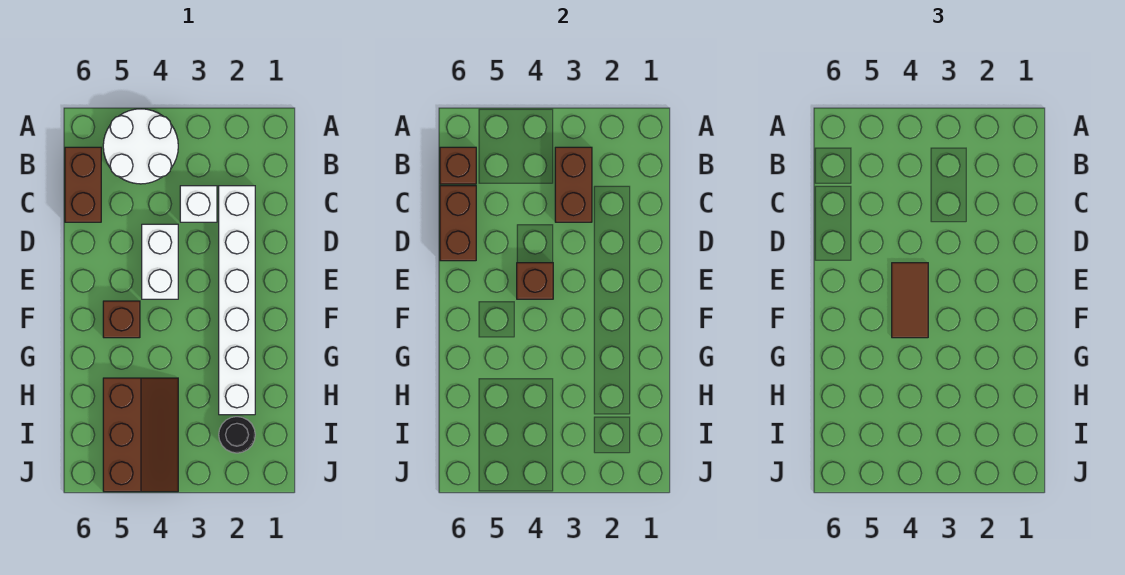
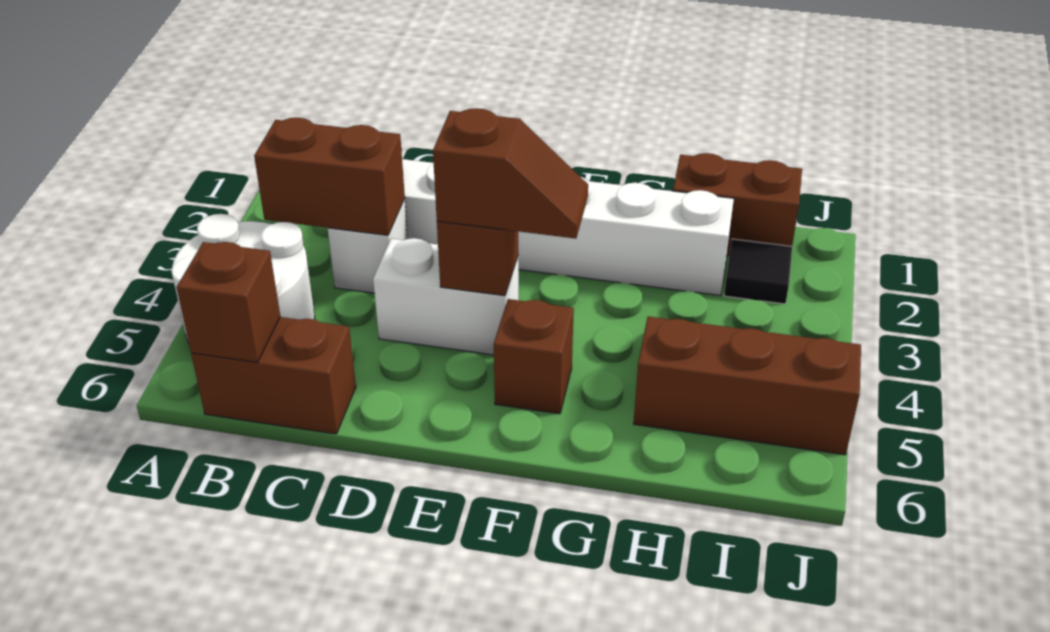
brown brick C6:D6 level 2 -> brown brick H1:I1 level 1
brown tile E4:F4 level 3 -> brown slope E4:F4 level 3 top E
black round brick I2 level 1 -> black tile I2 level 1

